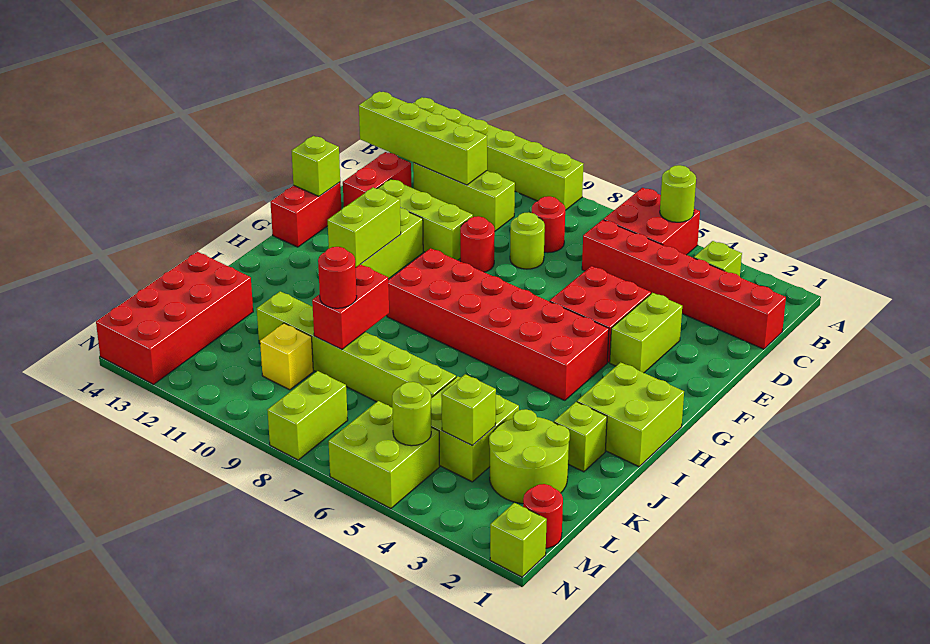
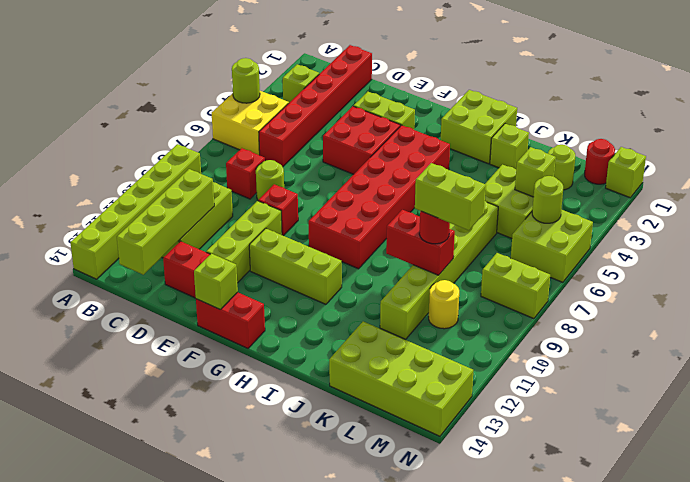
red brick A5:B6 level 1 -> yellow brick A5:B6 level 1
red round brick C8 level 1 -> red brick C8 level 1
red round brick E9 level 1 -> red brick E9 level 1
lime brick G11:H11 level 2 -> lime brick K9:L9 level 4
lime round brick K2:L3 level 1 -> lime round brick L2 level 1
red brick K13:N14 level 1 -> lime brick K13:N14 level 1
yellow brick L10 level 1 -> yellow round brick L10 level 1

